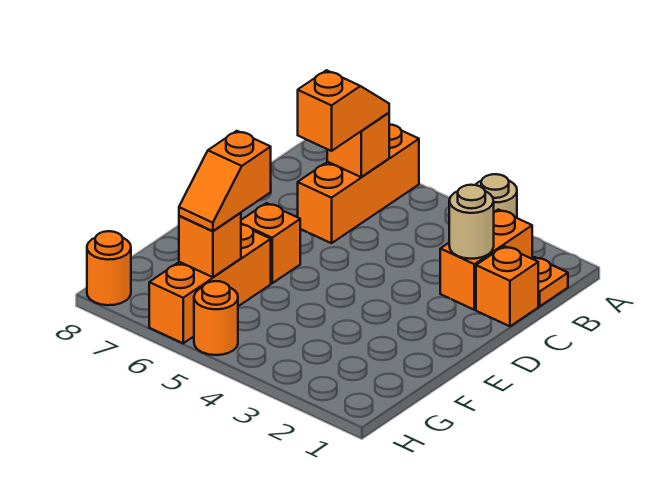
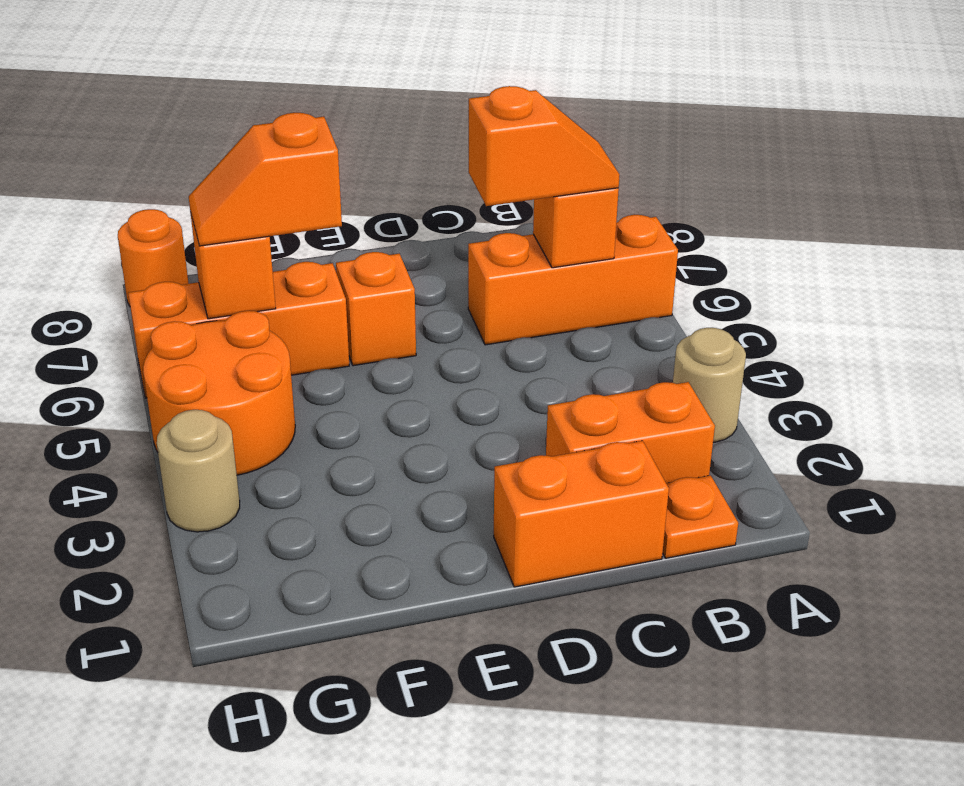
orange brick C1 level 1 -> orange brick C1:D1 level 1
tan round brick C2 level 2 -> tan round brick H3 level 1
orange round brick H5 level 1 -> orange round brick G4:H5 level 1

